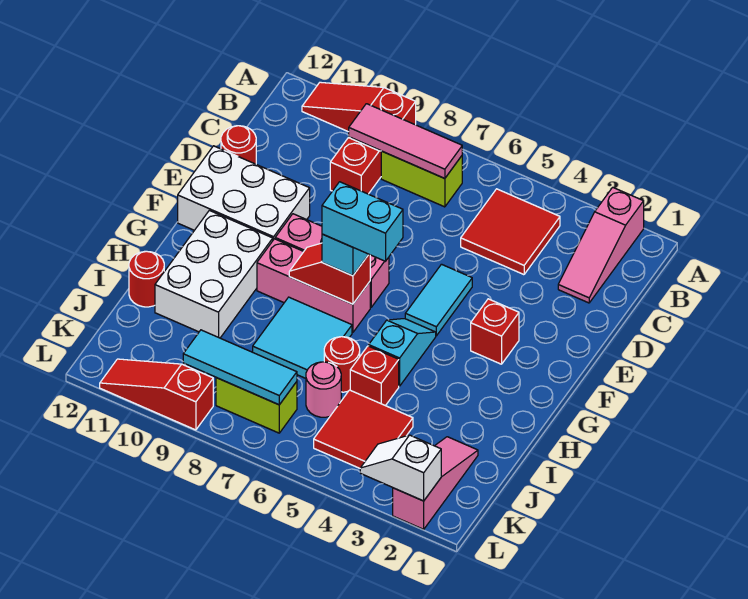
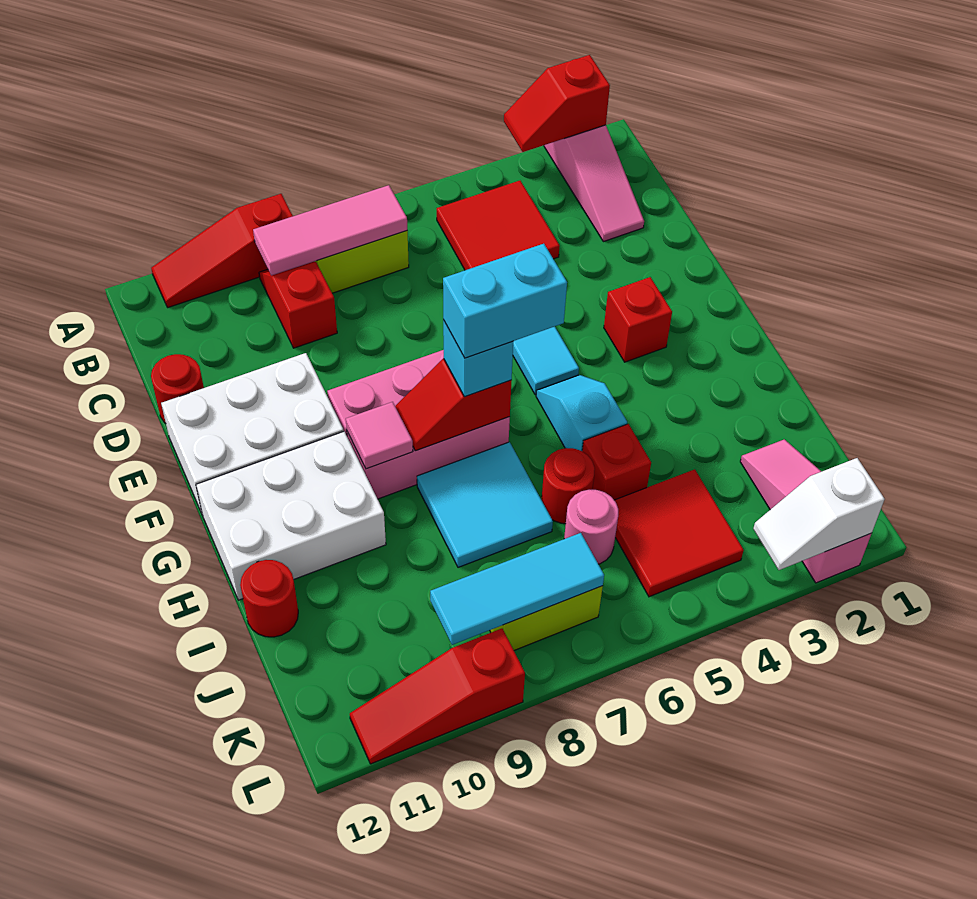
none -> red slope A2:A3 level 2 top 2
none -> pink tile G9 level 2
white brick G10:I11 level 1 -> white brick G10:H12 level 1

